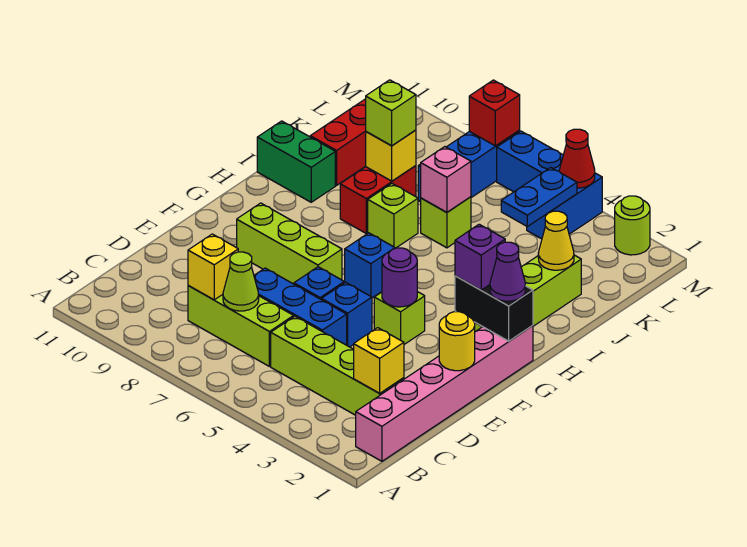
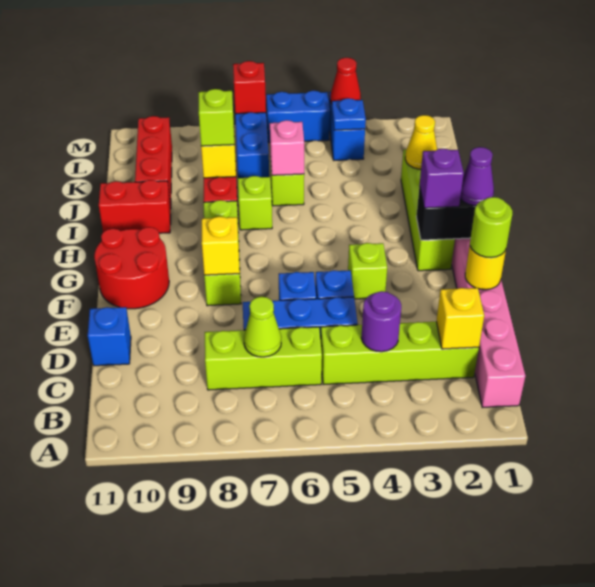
yellow brick C8 level 2 -> yellow brick F8 level 2
purple round brick F4 level 2 -> purple round brick C4 level 2
lime brick F7:F9 level 1 -> lime brick F8:H8 level 1
none -> red round brick F10:G11 level 1
blue brick G6 level 1 -> blue brick D11 level 1
green brick I10:I11 level 1 -> red brick I10:I11 level 1
blue plate K4:L4 level 2 -> blue plate L4 level 2
lime round brick M2 level 1 -> lime round brick E1 level 3

